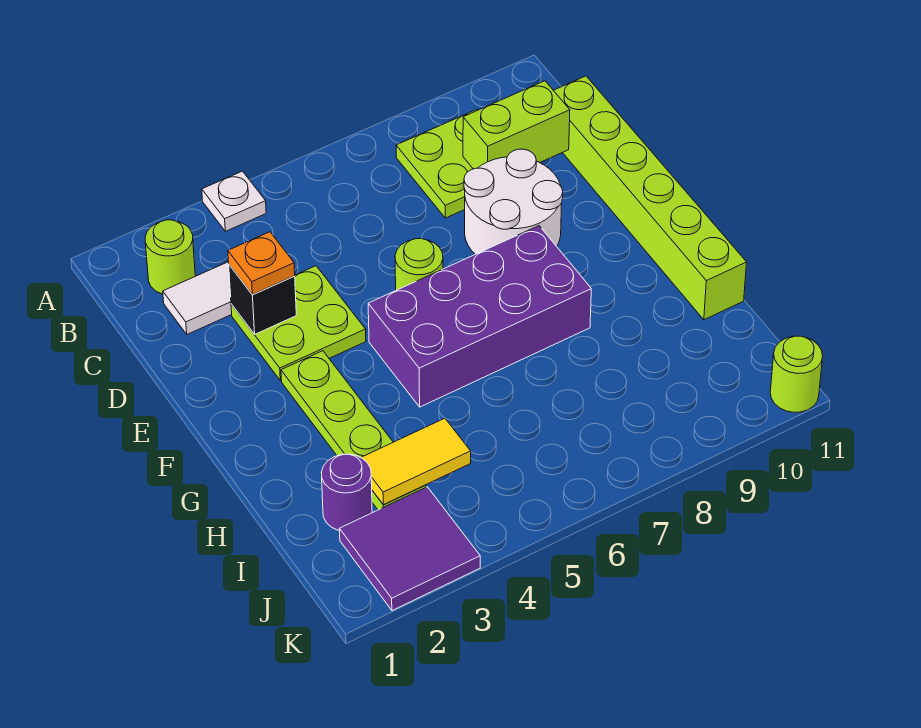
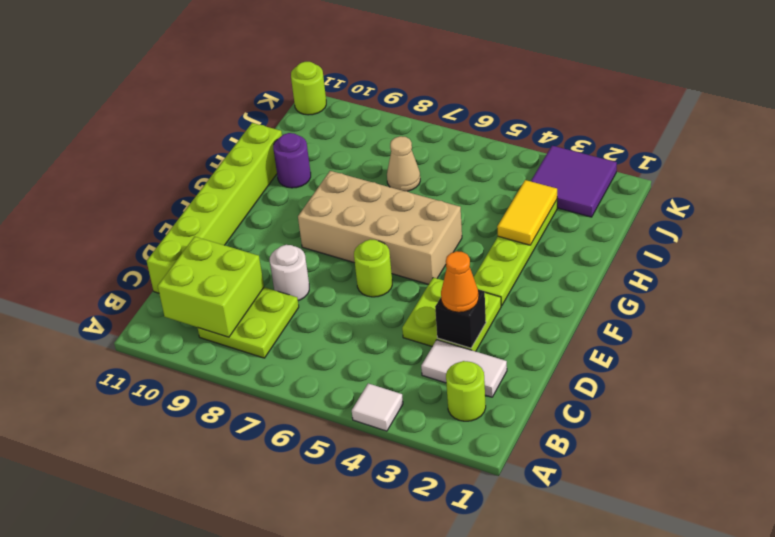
white plate A4 level 1 -> white tile A4 level 1
lime brick C9:C10 level 2 -> lime brick B9:C10 level 2
orange plate D3 level 3 -> orange cone D3 level 3
white round brick D8:E9 level 1 -> white round brick D8 level 1
purple brick F5:G8 level 1 -> tan brick F5:G8 level 1
purple round brick I2 level 1 -> purple round brick H10 level 1
yellow tile I3:I4 level 2 -> yellow tile H3:I3 level 2
none -> tan cone I7 level 1

